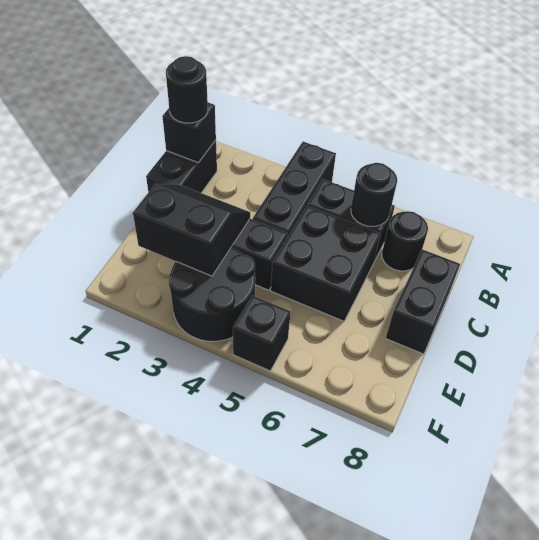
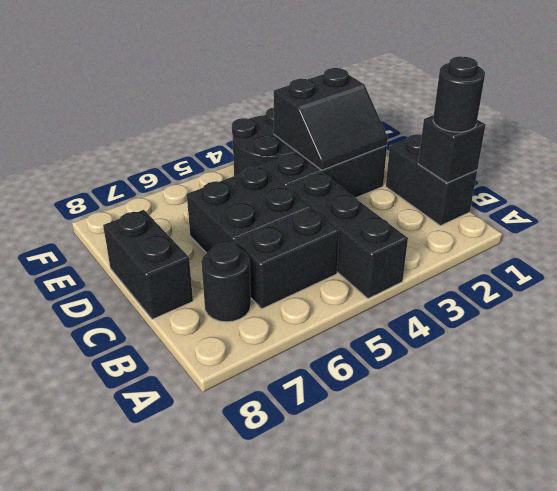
black round brick B6 level 2 -> none
black brick F5 level 1 -> none

